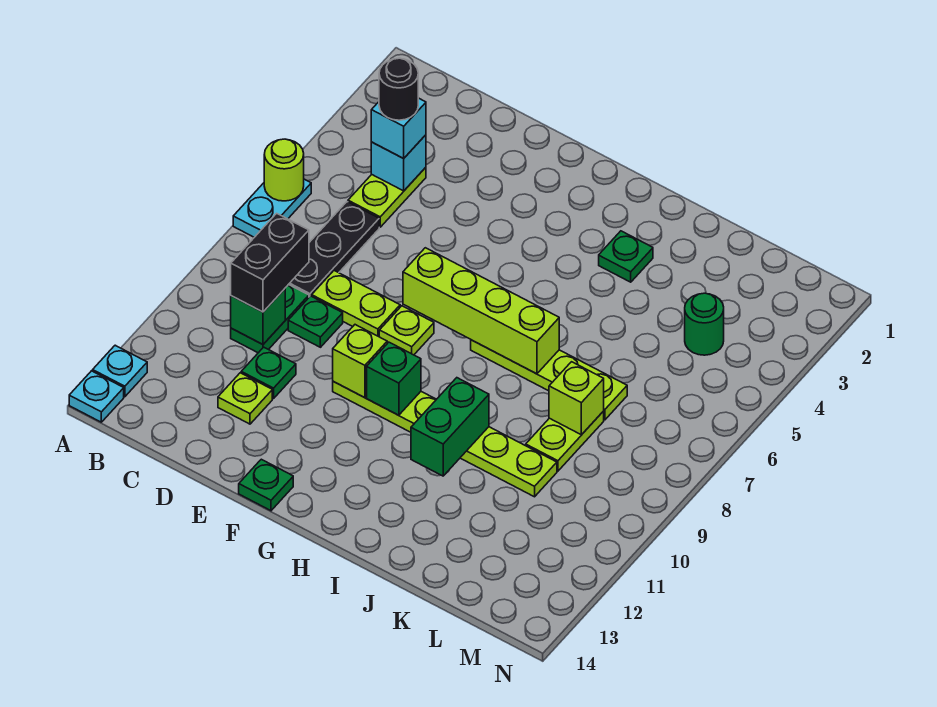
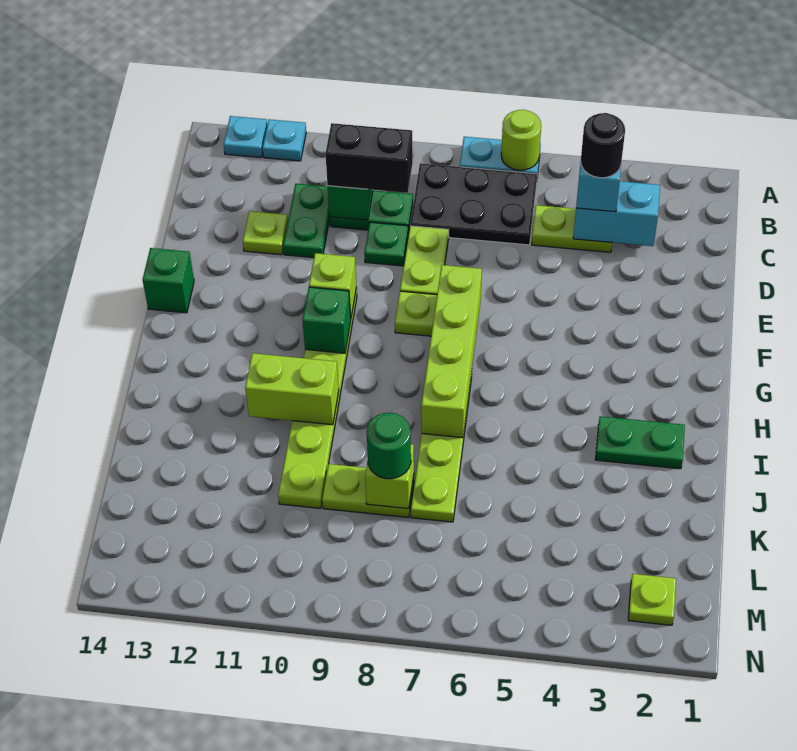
cyan plate A14 level 1 -> cyan plate A12 level 1
cyan brick C4 level 2 -> cyan brick C3:C4 level 2
black plate C6:C8 level 1 -> black plate B6:C8 level 1
green plate D11 level 1 -> green plate C11:D11 level 1
green plate F14 level 1 -> green brick F14 level 1
green plate I3 level 1 -> green plate I2:I3 level 1
green brick I10:I11 level 2 -> lime brick I10:I11 level 2
green round brick L4 level 1 -> green round brick K8 level 3
none -> lime plate M2 level 1

